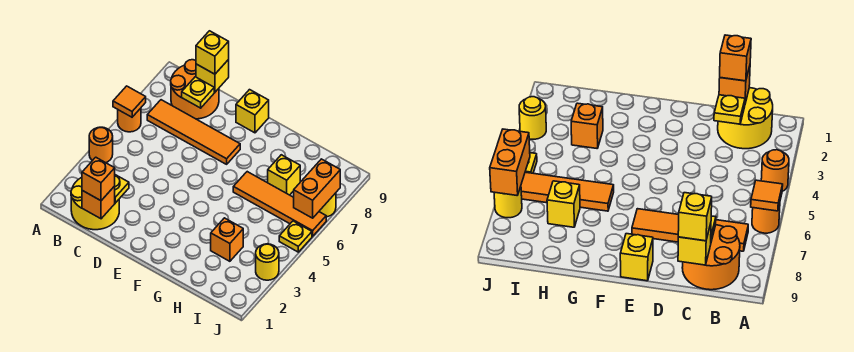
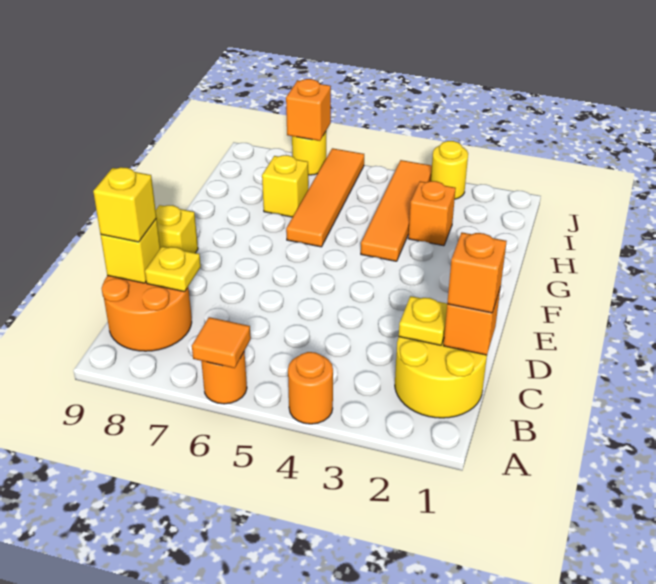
orange tile B7:E7 level 1 -> orange tile G4:J4 level 1
yellow plate J5 level 1 -> none
orange brick J6:J7 level 2 -> orange brick J7 level 2

